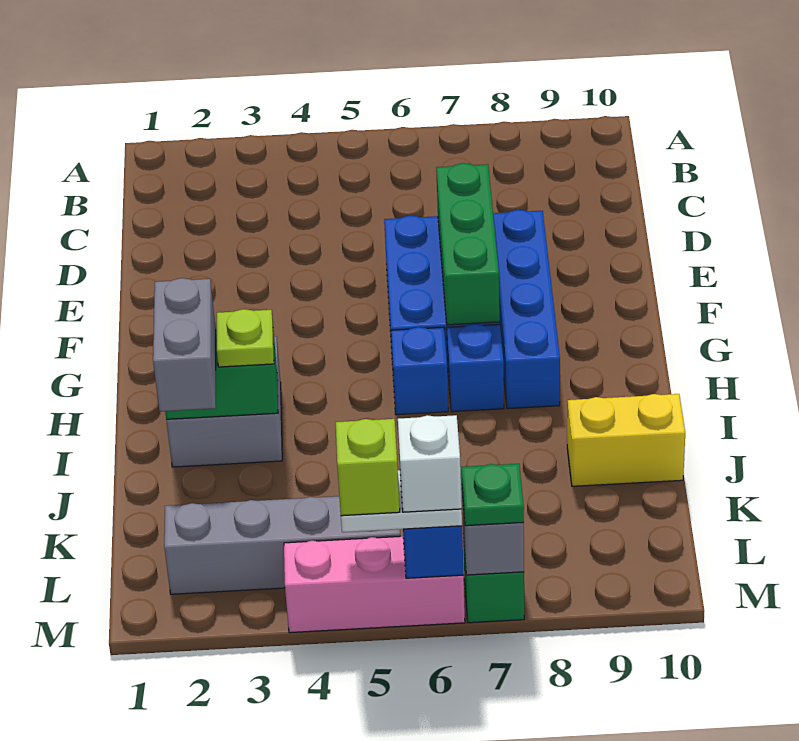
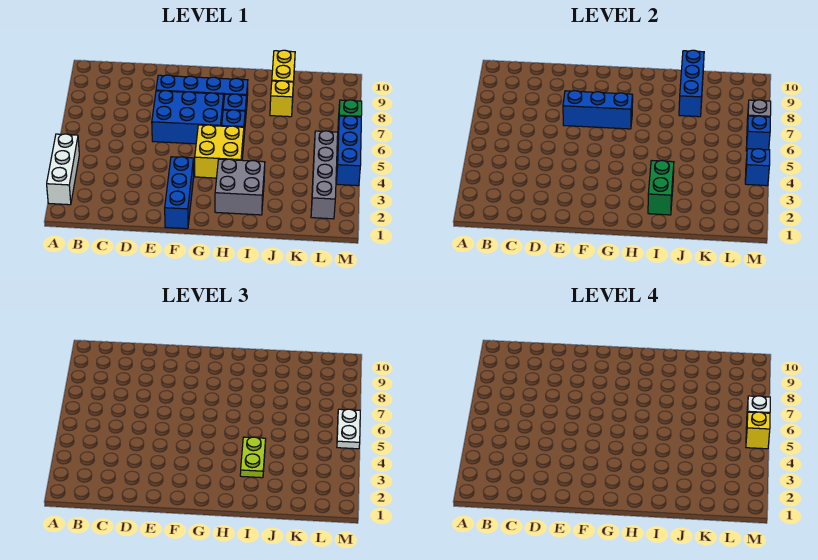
none -> white brick A2:A4 level 1
green brick E7:G7 level 2 -> blue brick E7:G7 level 2
none -> blue brick F1:F3 level 1
none -> yellow brick G4:H5 level 1
grey brick I2:J2 level 3 -> none
lime plate I3 level 3 -> lime plate I3:I4 level 3
none -> yellow brick J8 level 1
none -> blue brick J8:J10 level 2
pink brick M4:M6 level 1 -> blue brick M4:M6 level 1
none -> blue brick M4 level 2
lime brick M5 level 4 -> yellow brick M5 level 4
green plate M7 level 3 -> none

